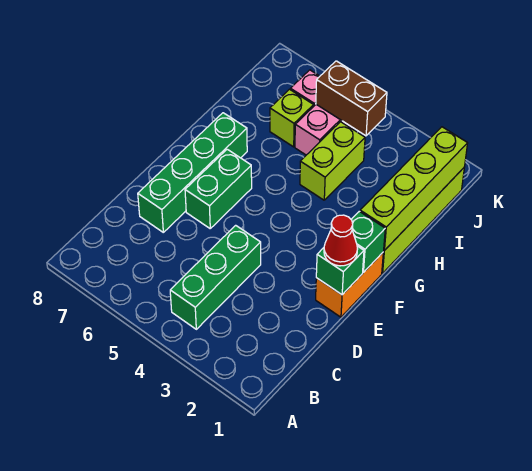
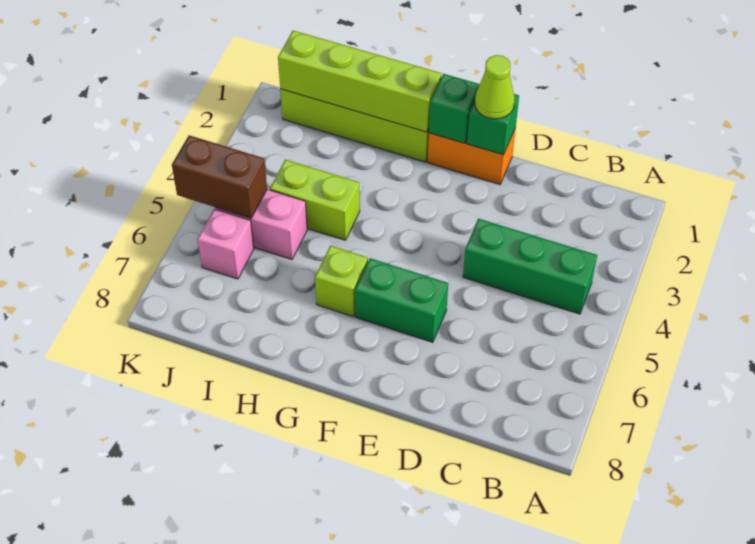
green brick D7:G7 level 1 -> none
red cone E1 level 3 -> lime cone E1 level 3
lime brick I6 level 1 -> lime brick G6 level 1
brown brick J4:J5 level 2 -> brown brick J5:K5 level 2

